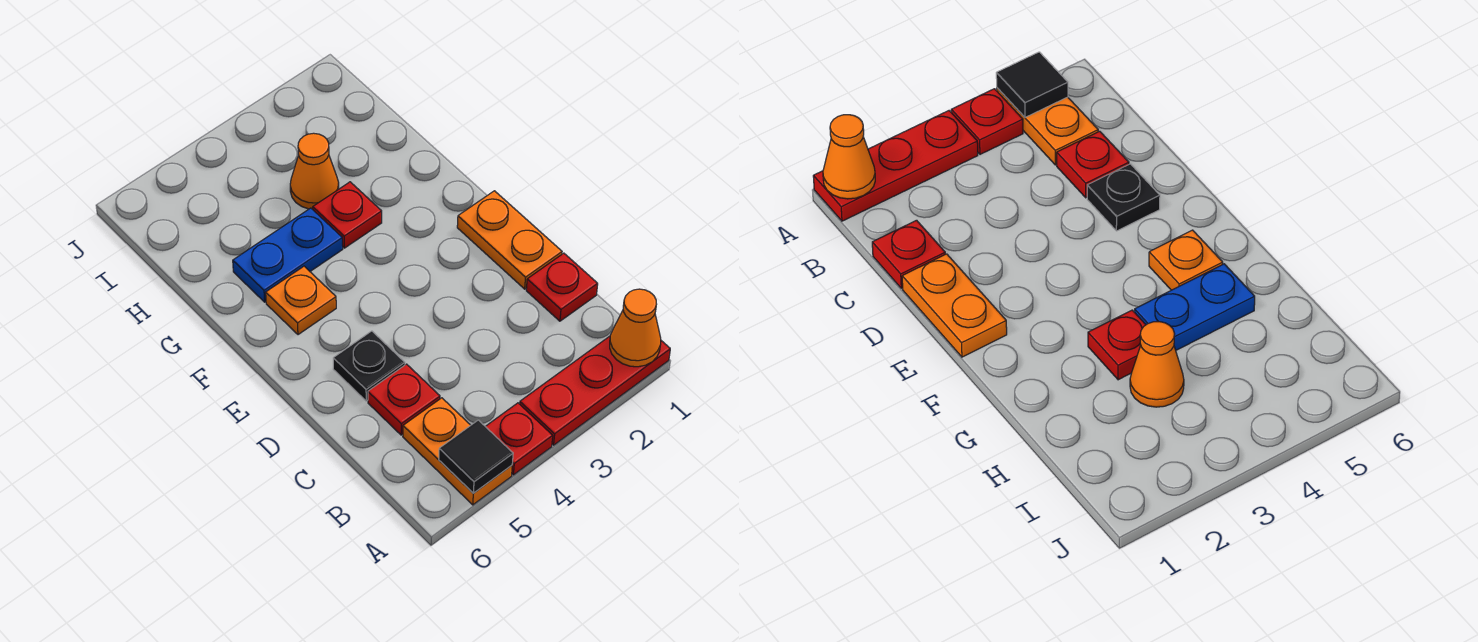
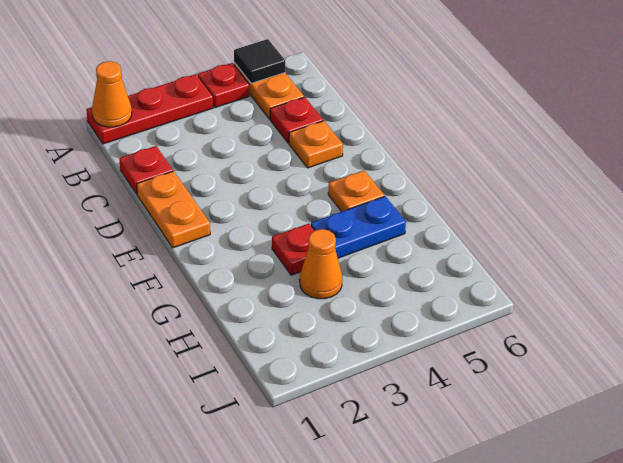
black plate D5 level 1 -> orange plate D5 level 1

